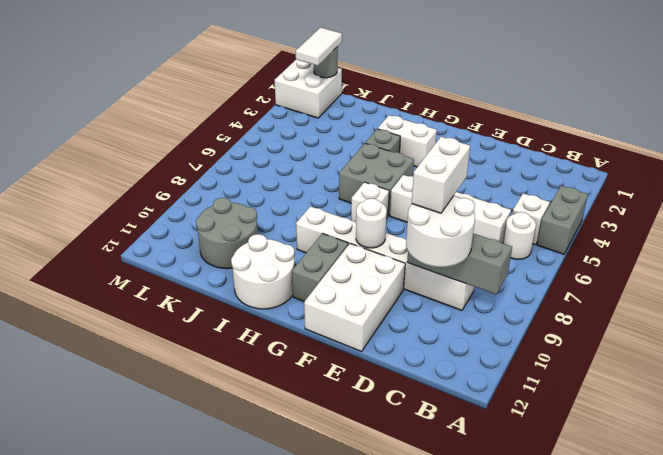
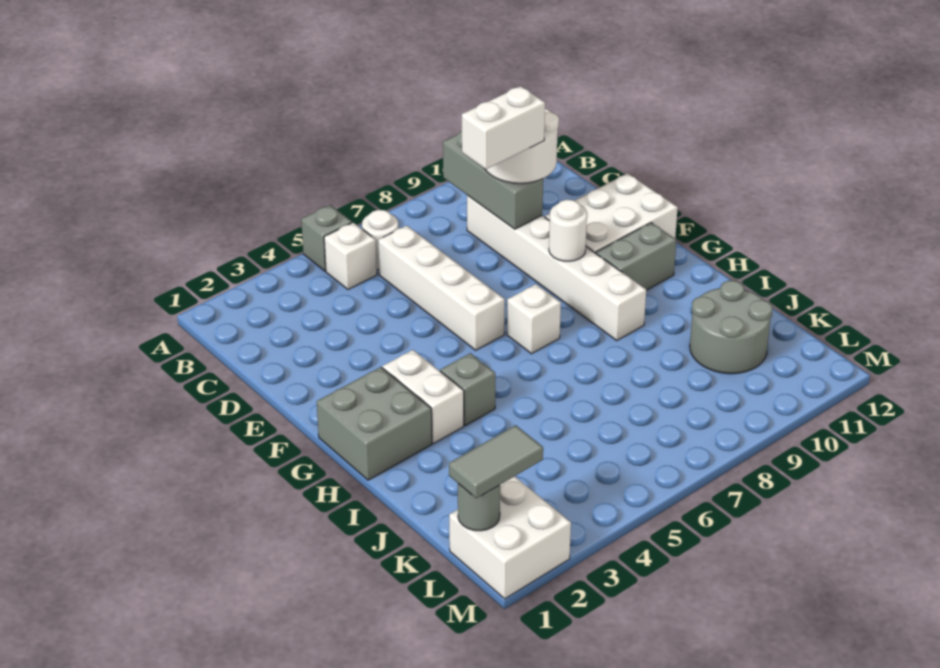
grey brick A4:A5 level 1 -> grey brick A5 level 1
grey brick G5:H6 level 1 -> grey brick G1:H2 level 1
white round brick H11:I12 level 1 -> none
white tile L1:L2 level 3 -> grey tile L1:L2 level 3

